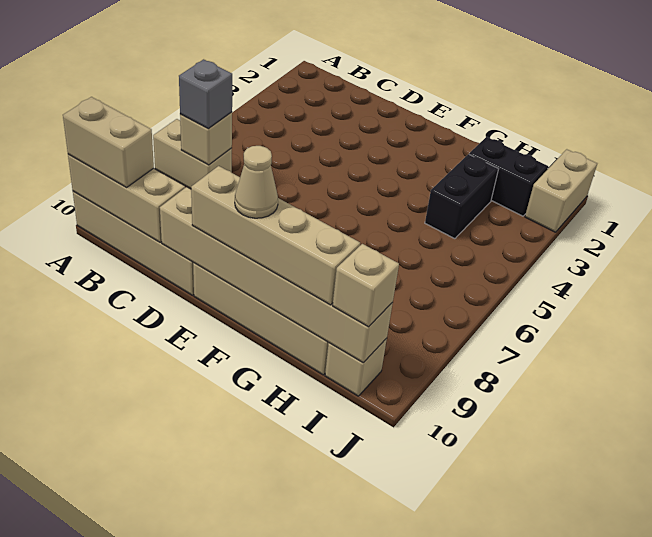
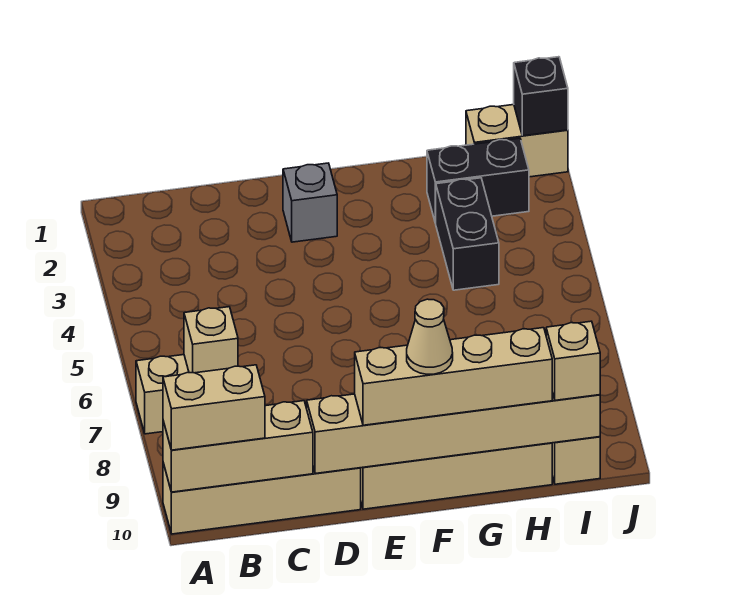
grey brick B7 level 3 -> grey brick E2 level 1
tan brick J1:J2 level 1 -> tan brick I1:J1 level 1
none -> black brick J1 level 2

